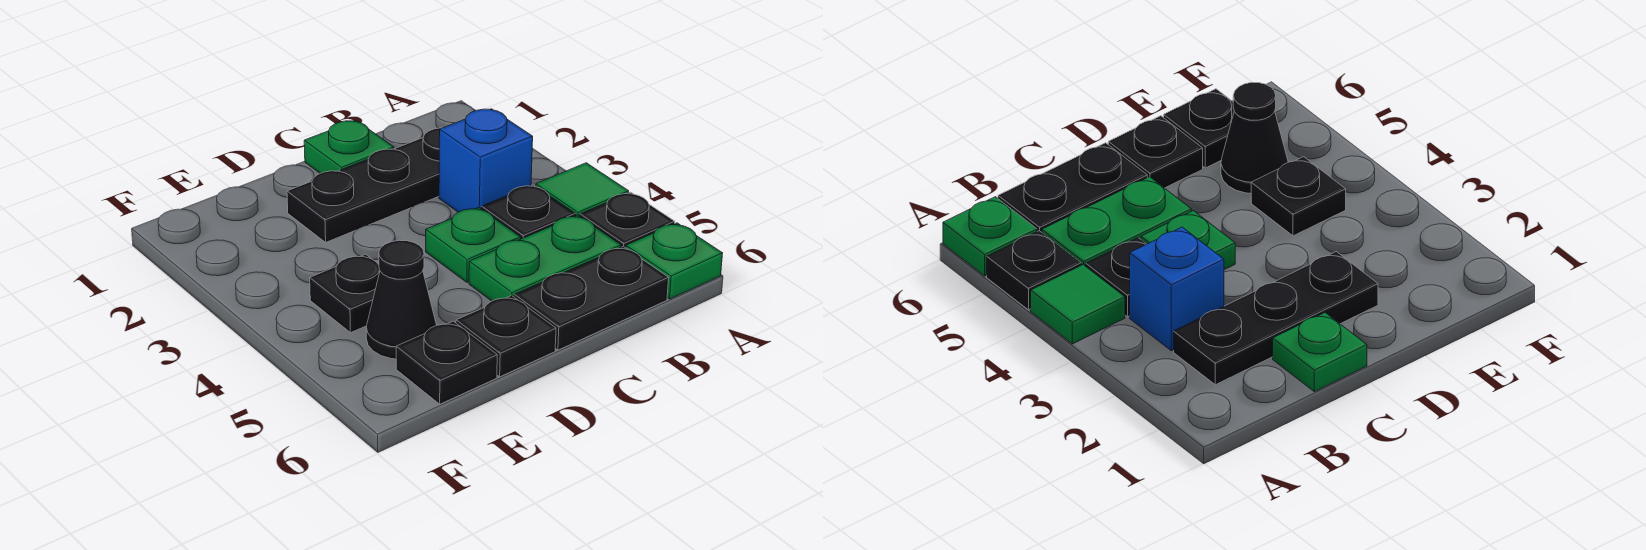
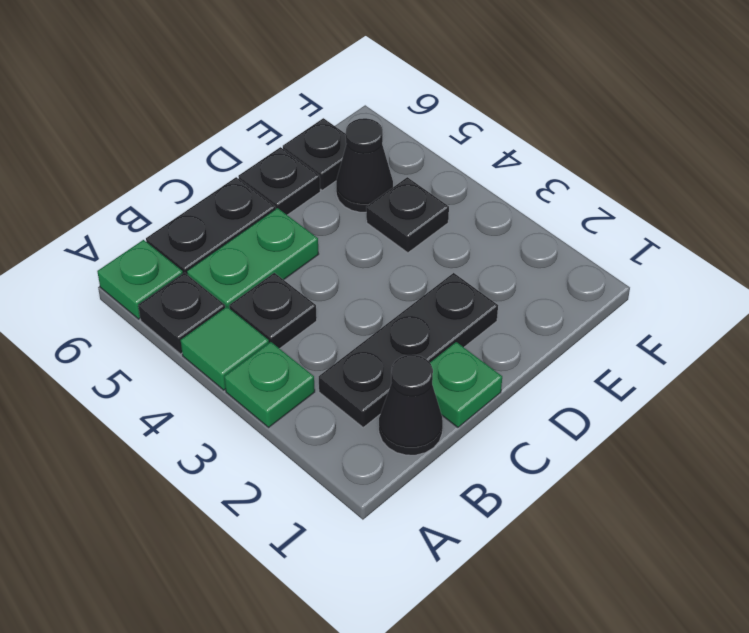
none -> black cone B1 level 1
blue brick B3 level 1 -> none
green plate C4 level 1 -> green plate A3 level 1

